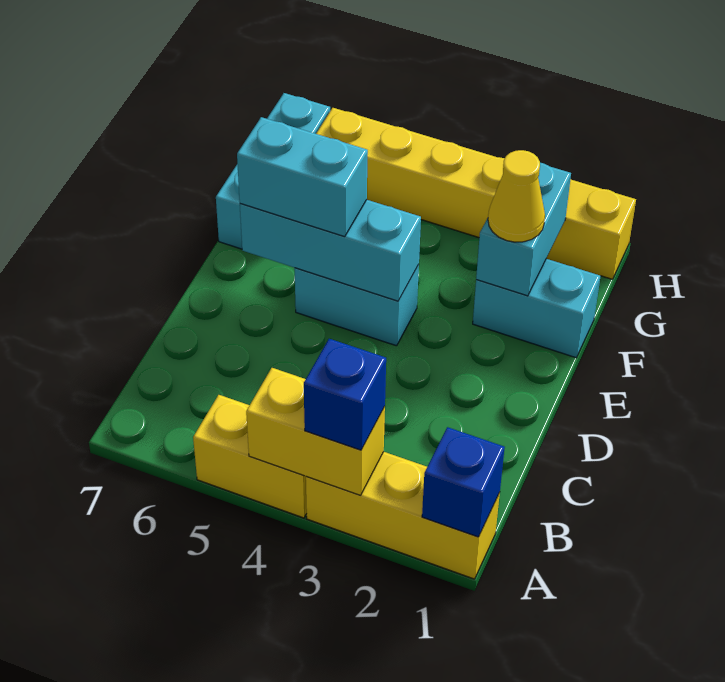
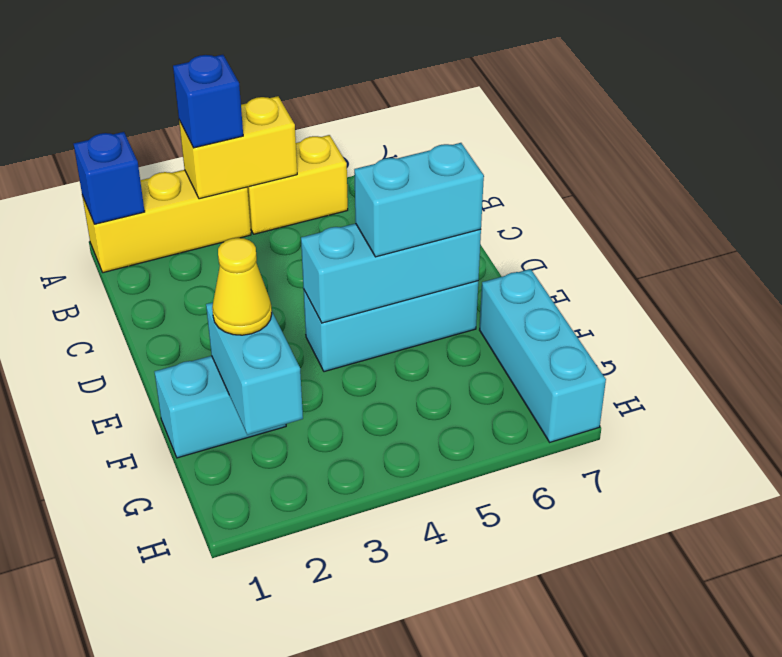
cyan brick E4:E5 level 1 -> cyan brick E4:E6 level 1
yellow brick H1:H6 level 1 -> none

